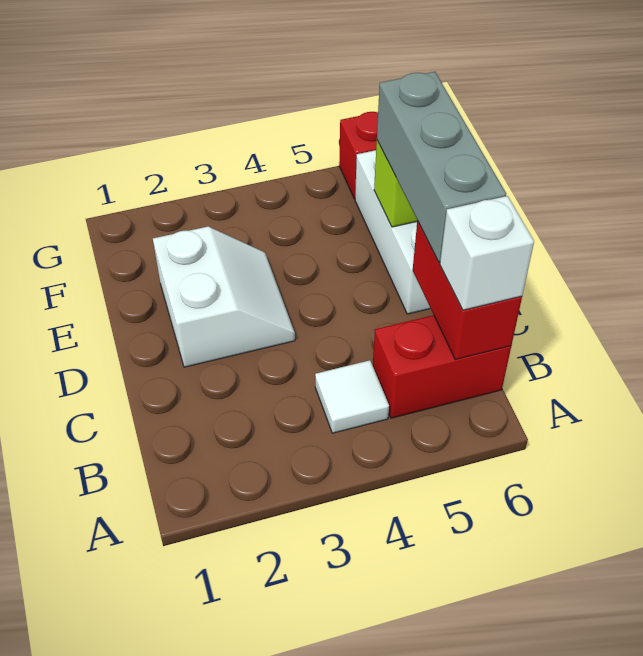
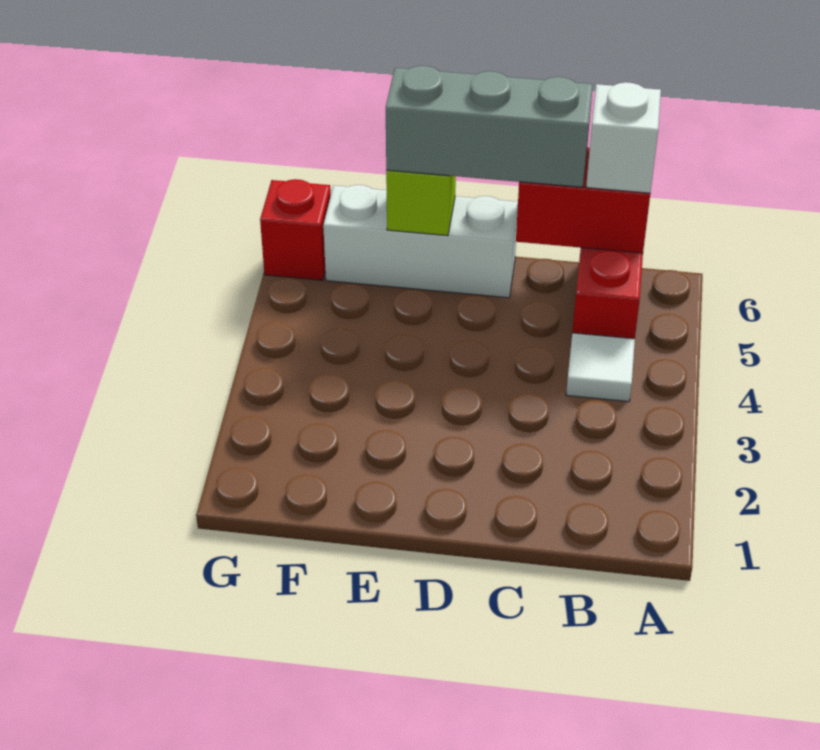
white slope D2:E3 level 1 top 2 -> none

